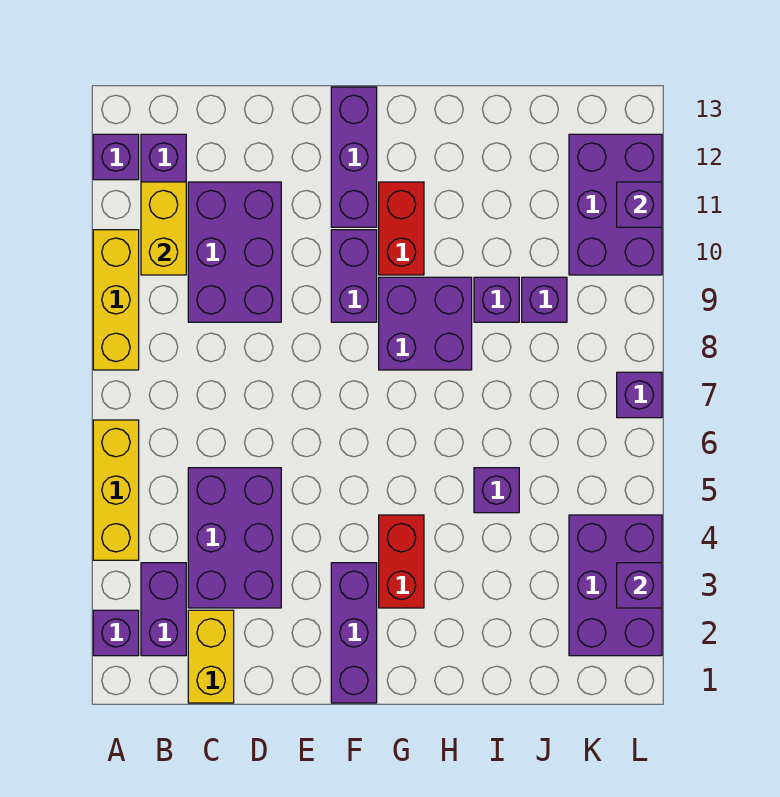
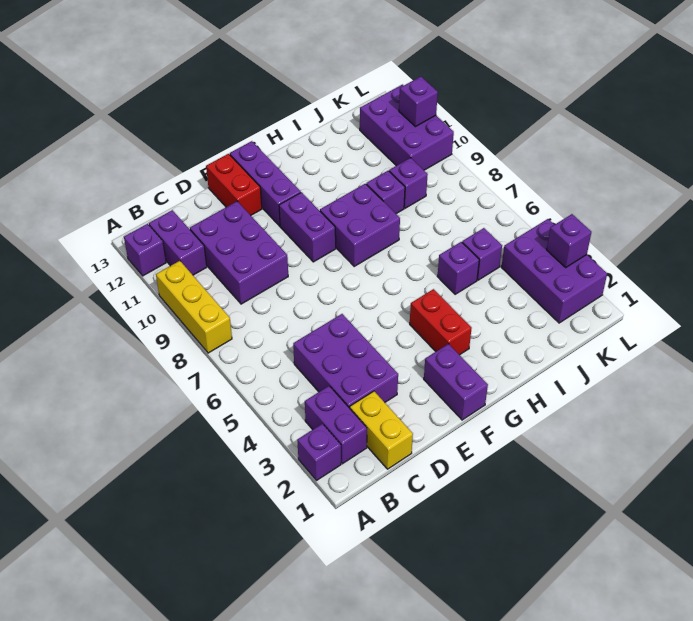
yellow brick A4:A6 level 1 -> none
yellow brick B10:B11 level 2 -> none
purple brick F1:F3 level 1 -> purple brick F1:F2 level 1
red brick G10:G11 level 1 -> red brick E12:E13 level 1
purple brick L7 level 1 -> purple brick J5 level 1

